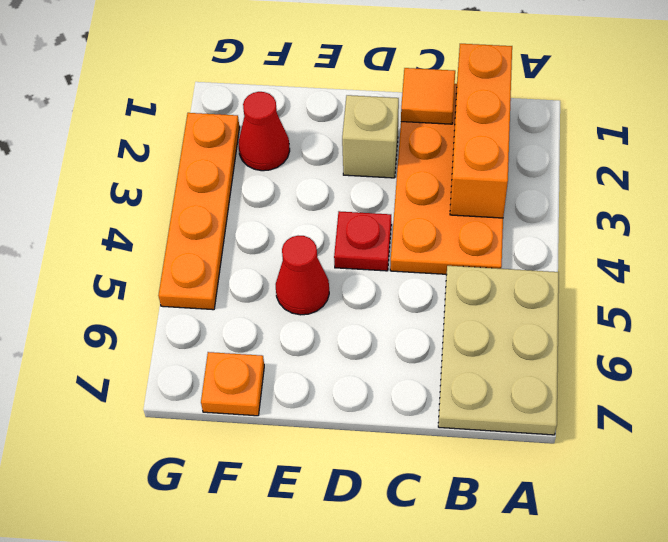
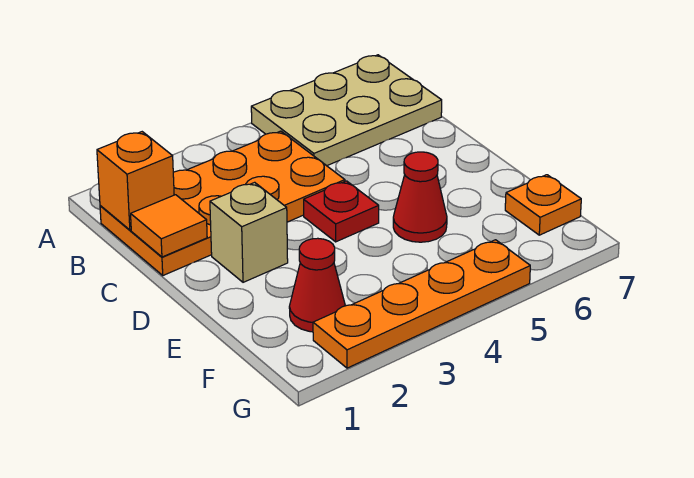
orange brick B1:B3 level 2 -> orange brick B1 level 2

